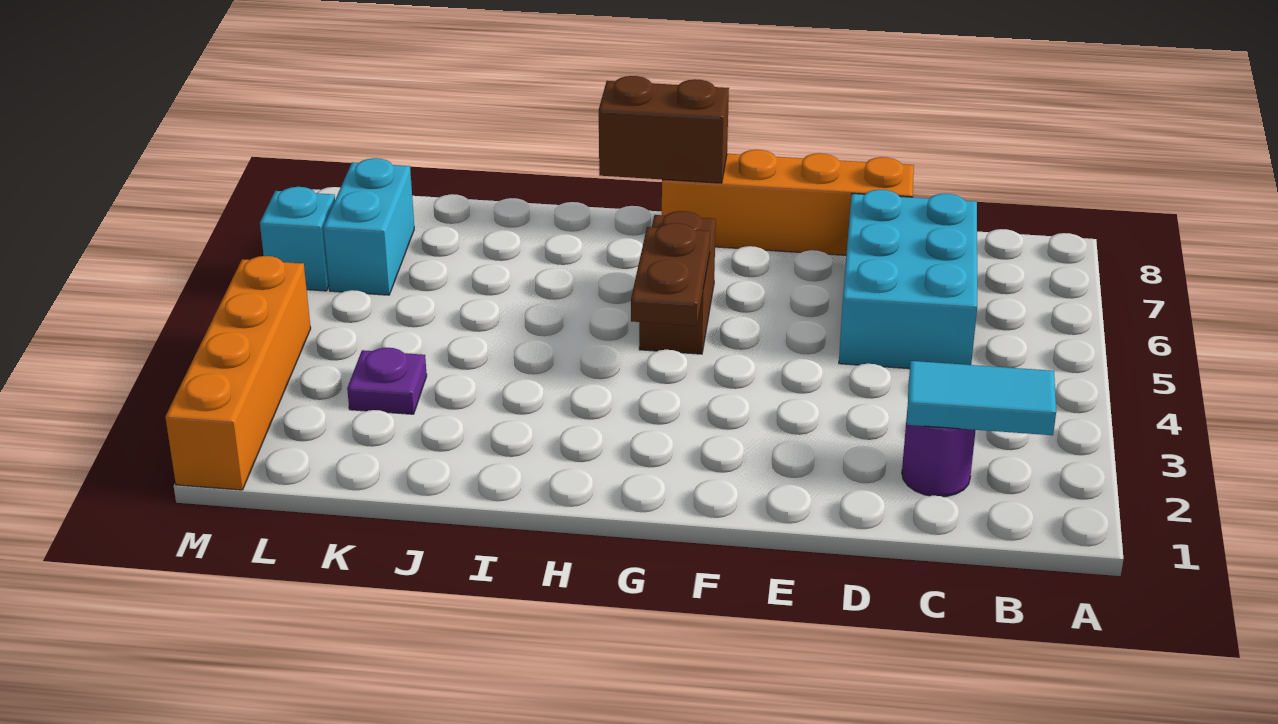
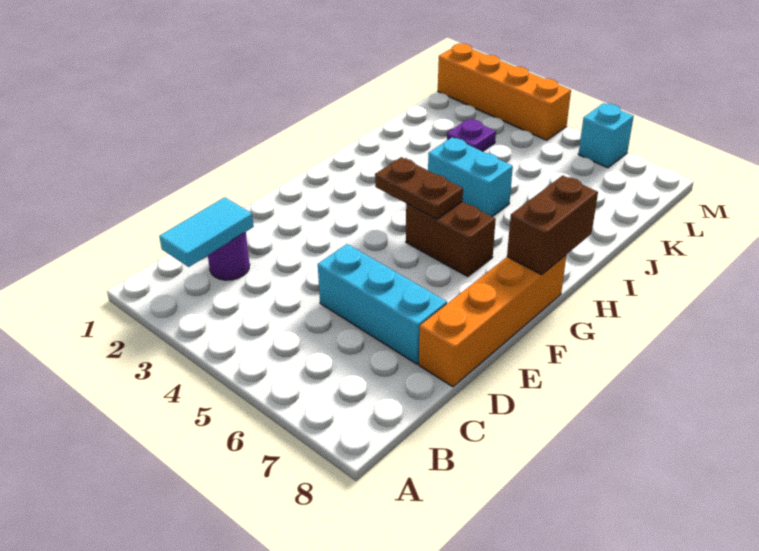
cyan brick C5:D7 level 1 -> cyan brick D5:D7 level 1
cyan brick L6:L7 level 1 -> cyan brick I4:I5 level 1

